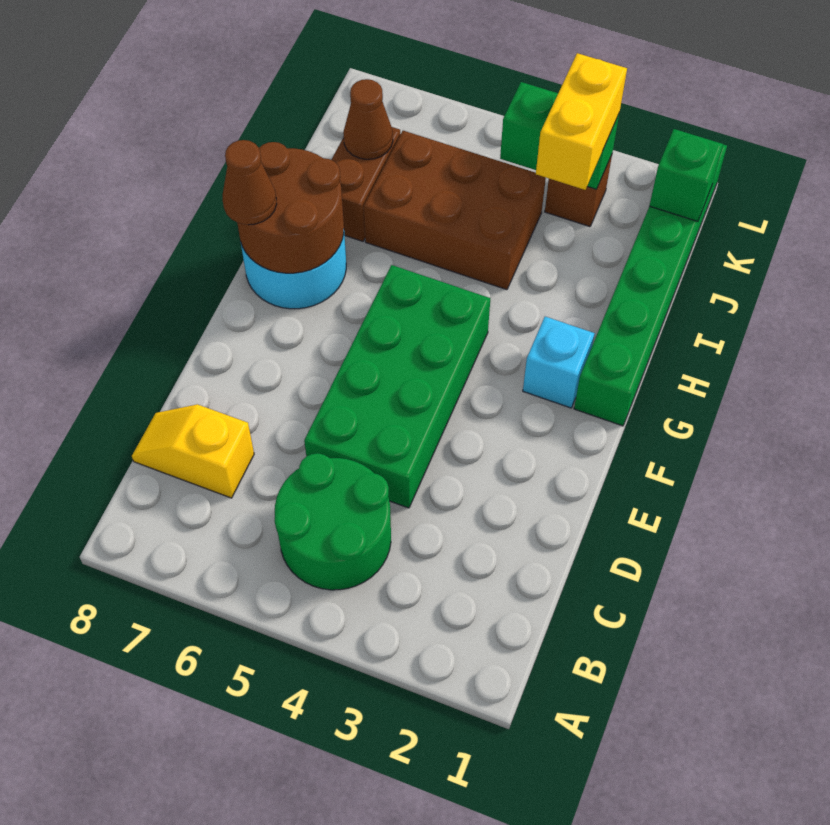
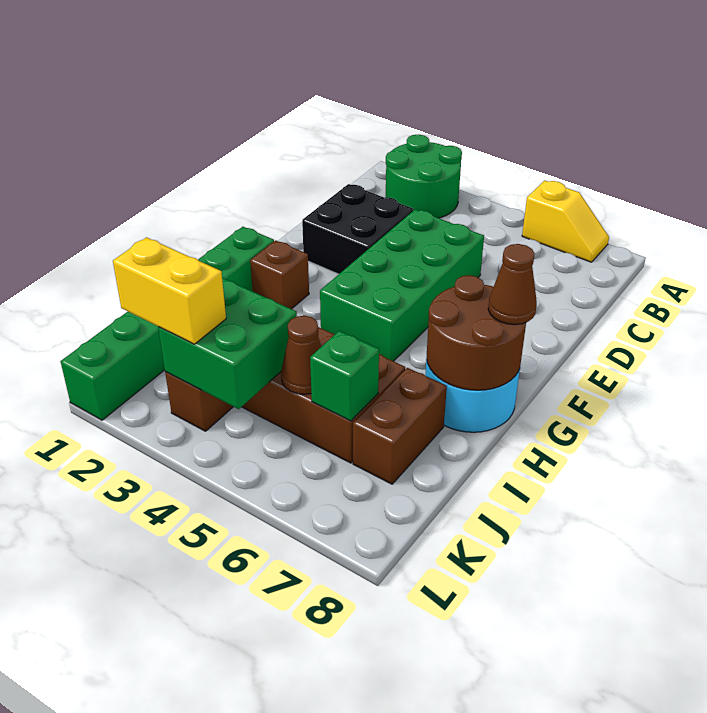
green round brick B4:C5 level 1 -> green round brick A2:B3 level 1
yellow slope C7:C8 level 1 top 7 -> yellow slope A6:A7 level 1 top 6
none -> black brick D2:E3 level 1
cyan brick G2 level 1 -> brown brick G2 level 1
yellow brick J3:K3 level 3 -> yellow brick K2:K3 level 3
brown cone J7 level 2 -> brown cone J5 level 2
green brick K1 level 2 -> green brick J6 level 2
green brick K3:K4 level 2 -> green brick J3:K4 level 2

